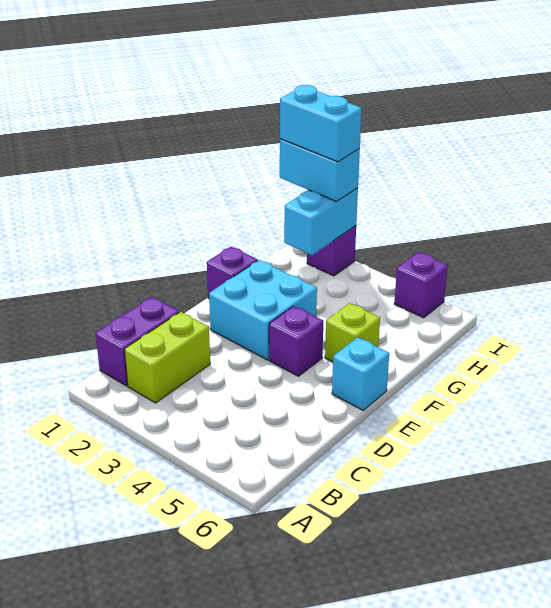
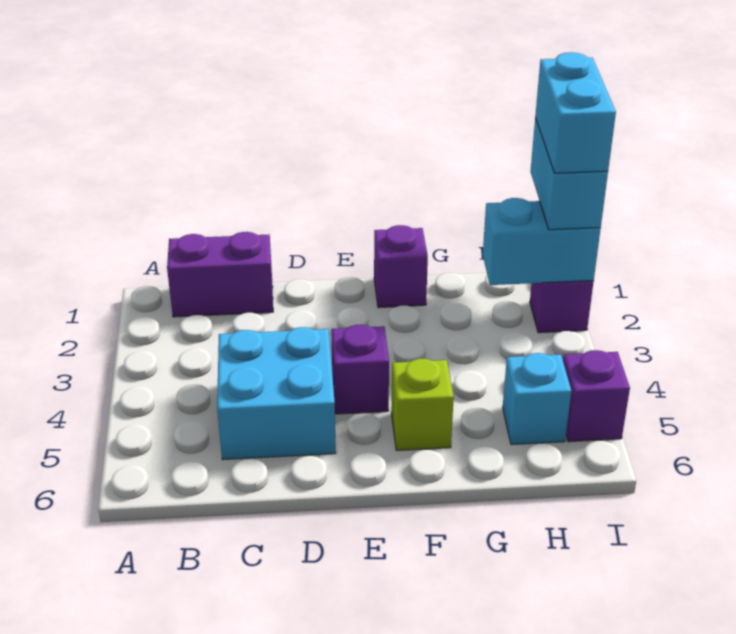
lime brick B2:C2 level 1 -> none
cyan brick E2:F3 level 1 -> cyan brick C4:D5 level 1
cyan brick E6 level 1 -> cyan brick H5 level 1

